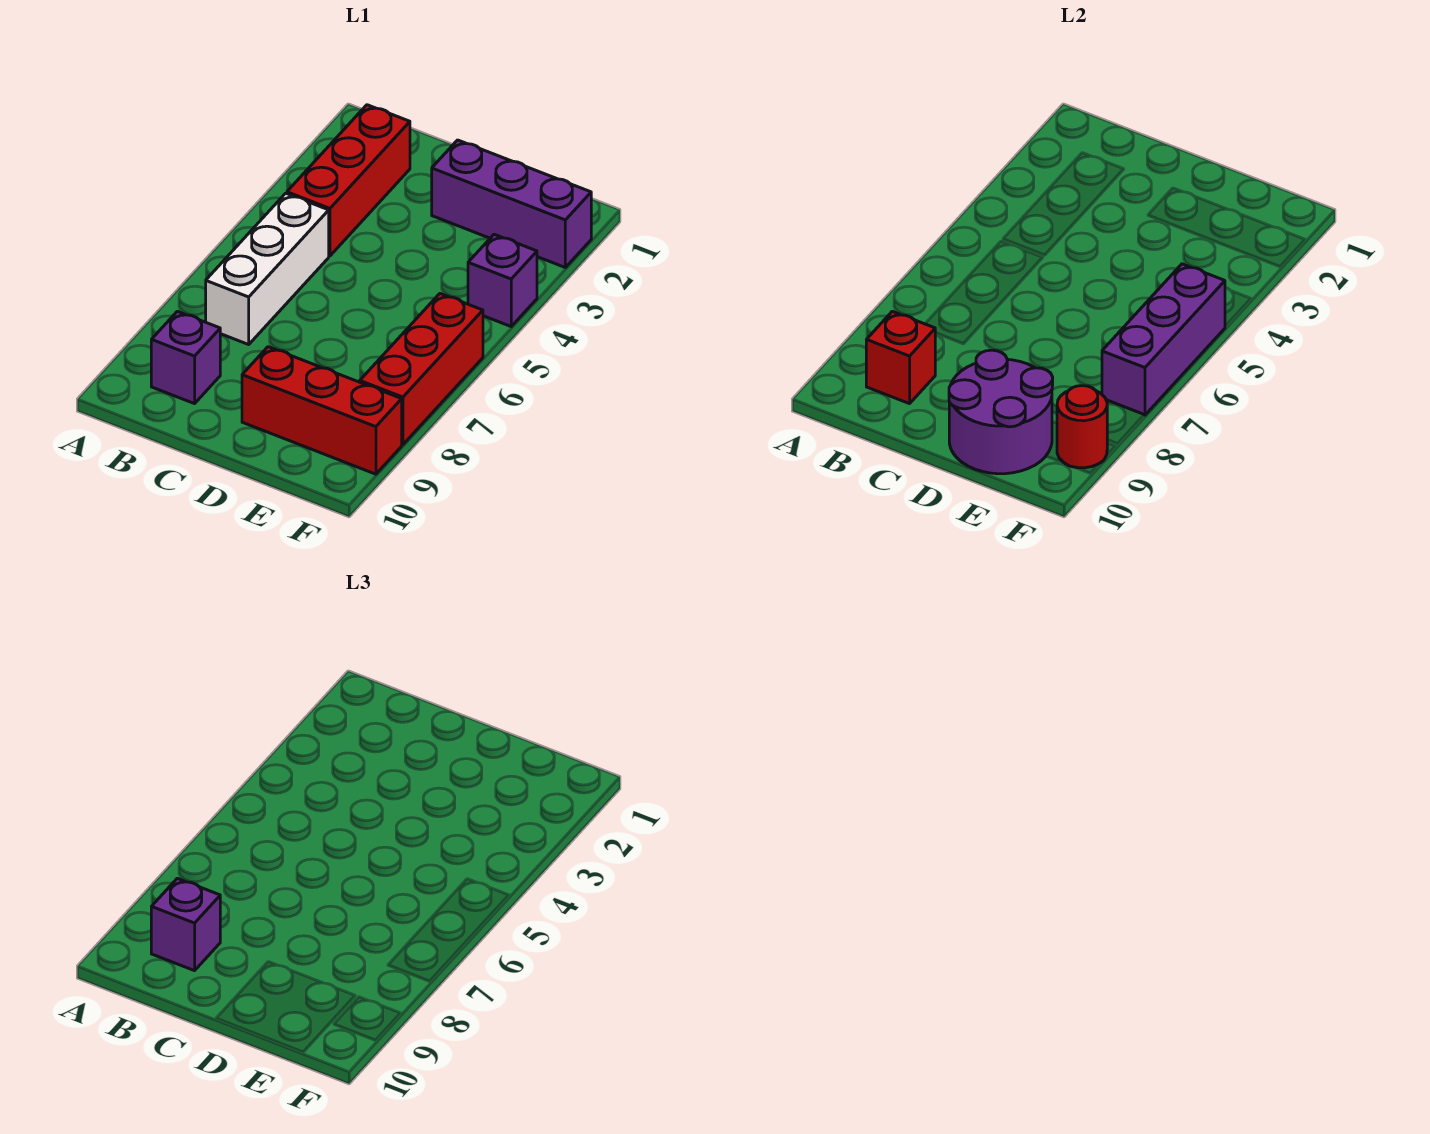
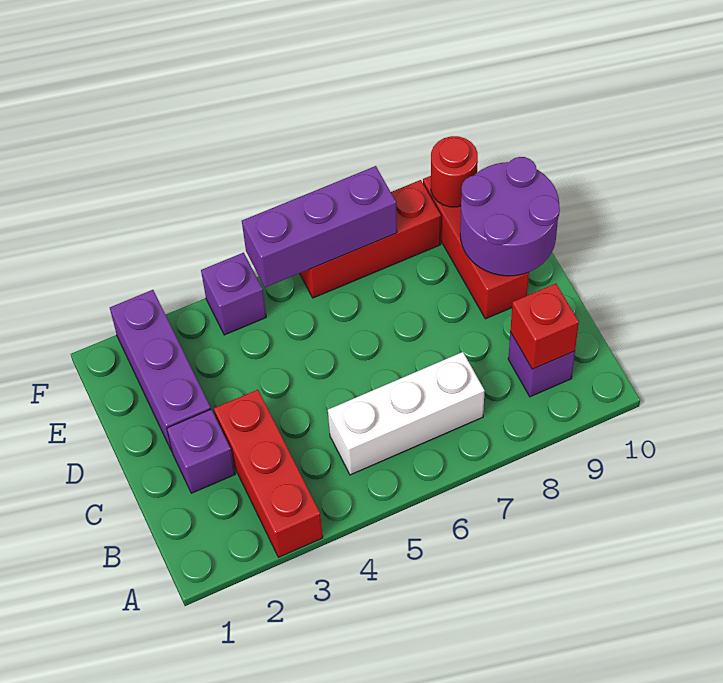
red brick B2:B4 level 1 -> red brick A3:C3 level 1
purple brick B9 level 3 -> purple brick C2 level 1

